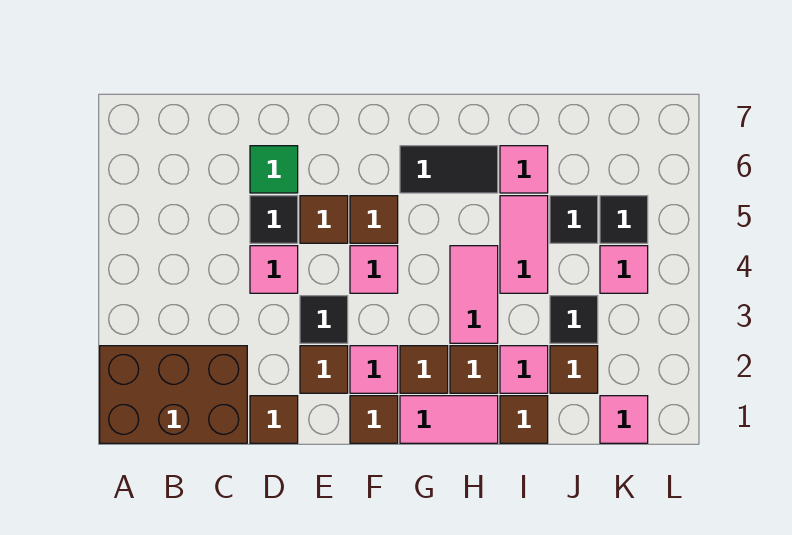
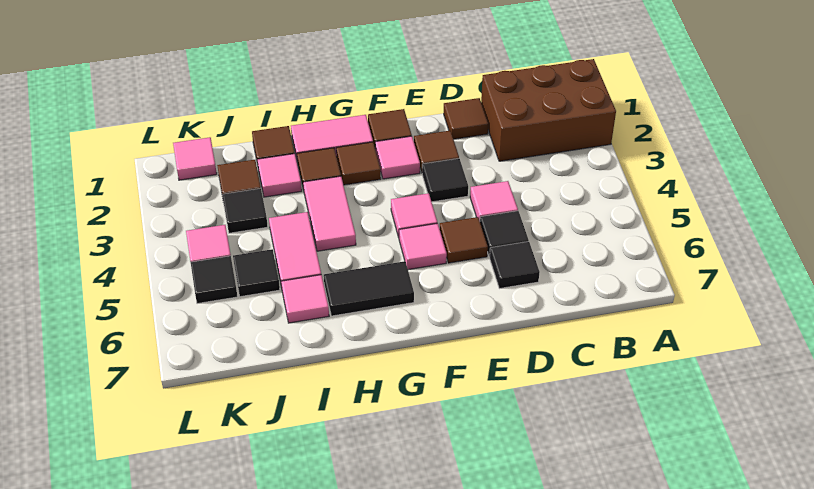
green tile D6 level 1 -> black tile D6 level 1
brown tile F5 level 1 -> pink tile F5 level 1

